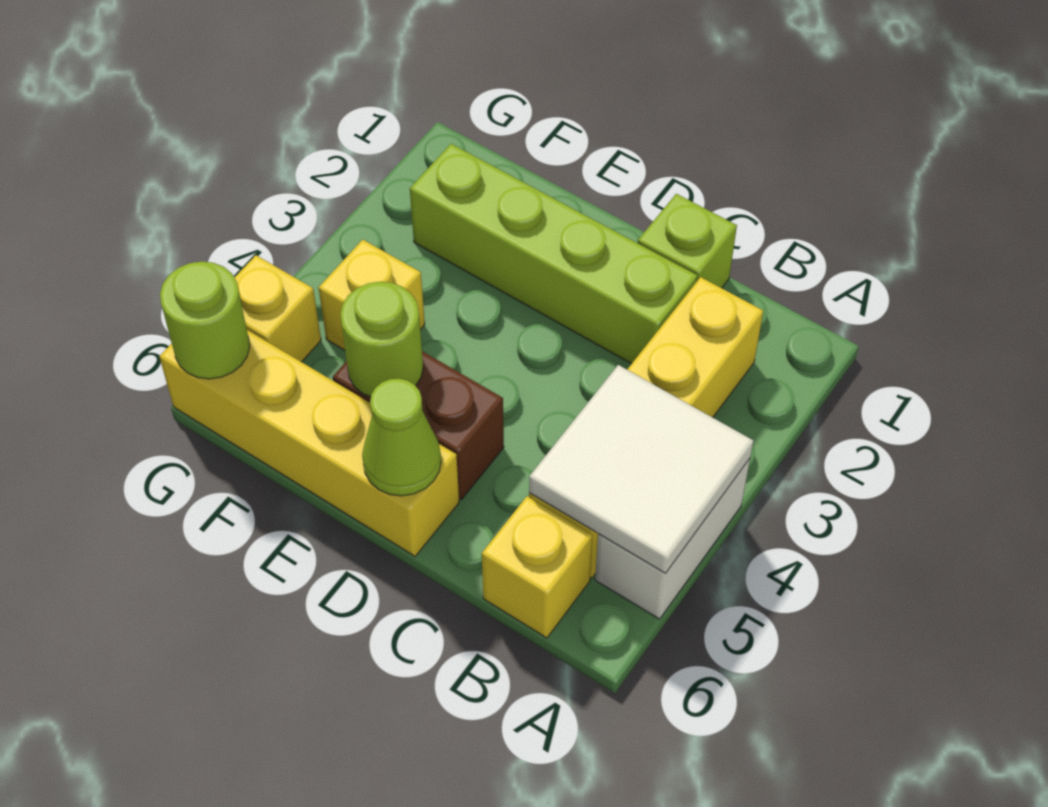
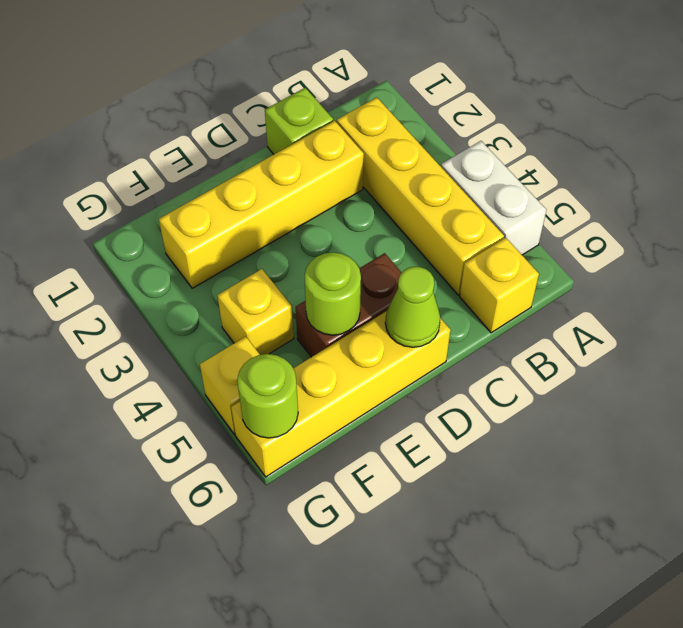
white tile A4:B5 level 2 -> none
lime brick C2:F2 level 1 -> yellow brick C2:F2 level 1

